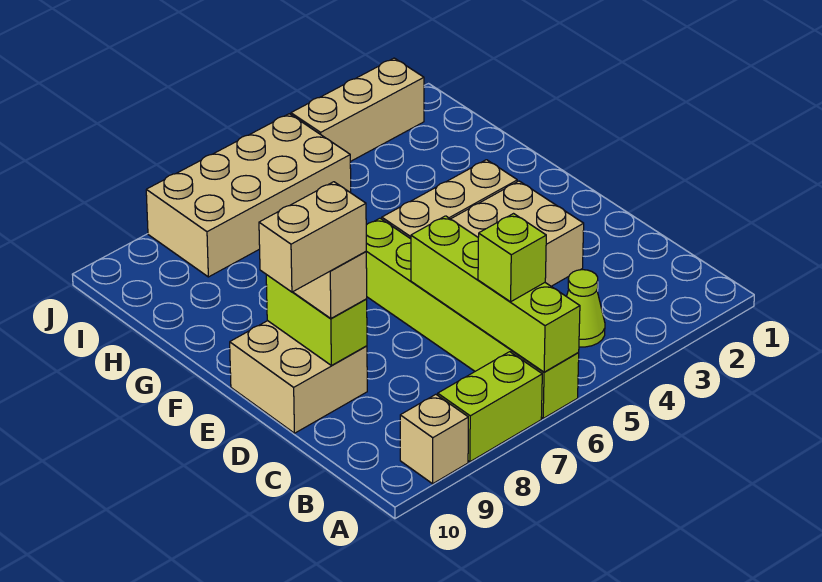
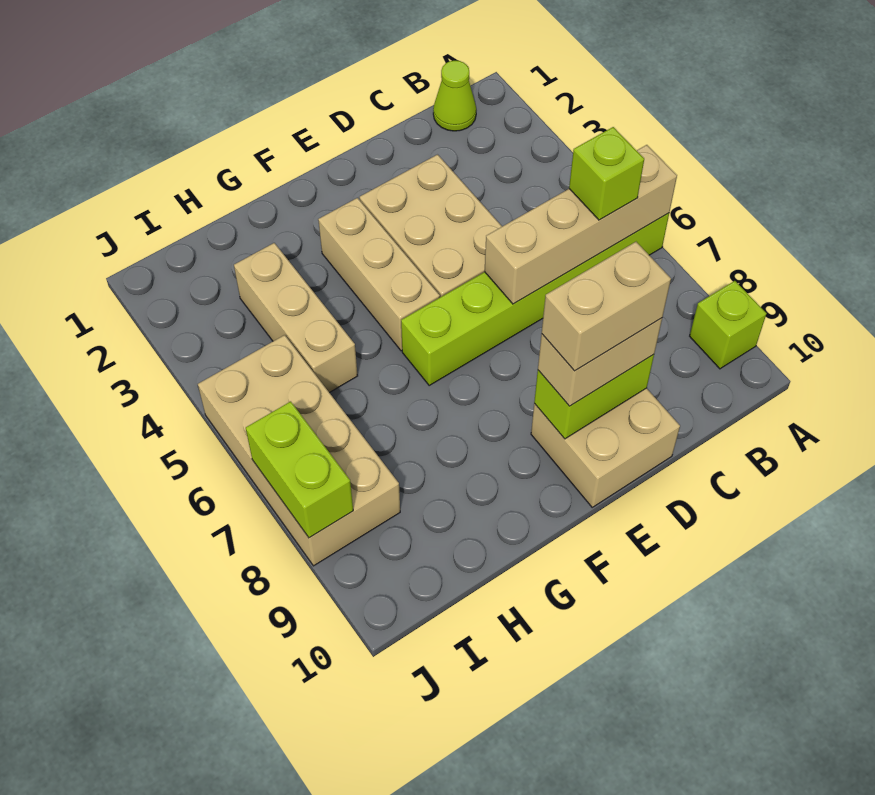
lime brick A6:D6 level 2 -> tan brick A6:D6 level 2
lime brick A7:A8 level 1 -> lime brick J7:J8 level 2
tan brick A9 level 1 -> lime brick A9 level 1
lime cone B4 level 1 -> lime cone B1 level 1
tan brick D9:D10 level 4 -> tan brick D9:E9 level 4
tan brick J2:J4 level 1 -> tan brick H3:H5 level 1

